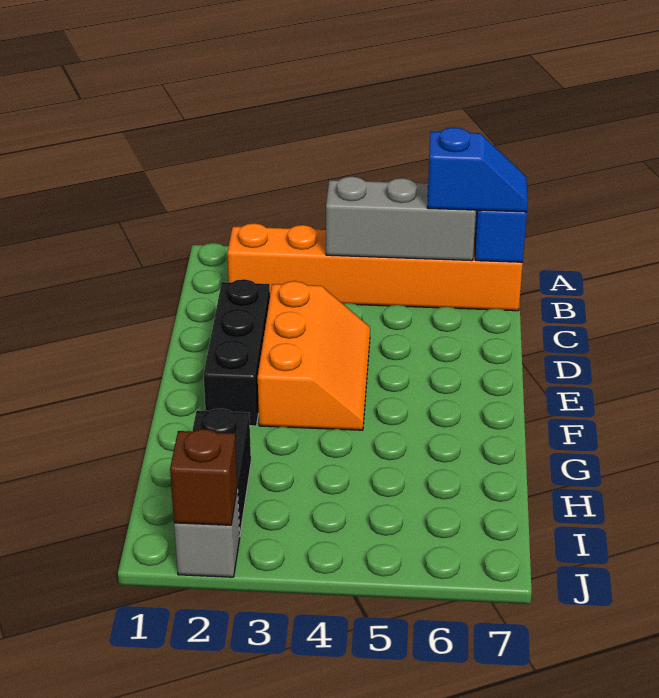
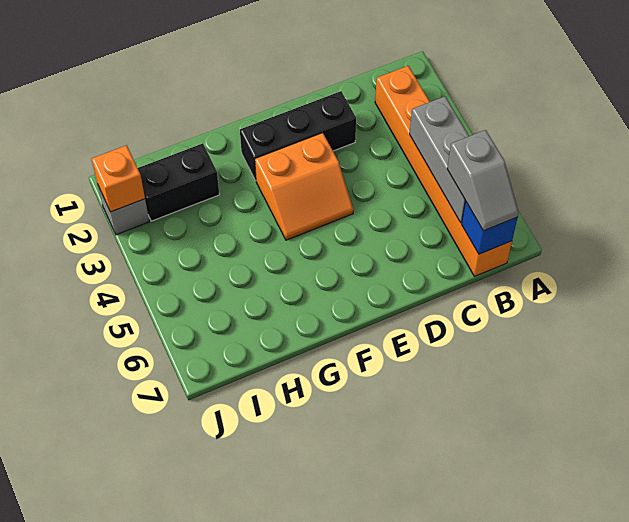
blue slope B6:B7 level 3 top 6 -> grey slope B6:B7 level 3 top 6
orange slope D3:F4 level 1 top 3 -> orange slope E3:F4 level 1 top 3
brown brick J2 level 2 -> orange brick J2 level 2

